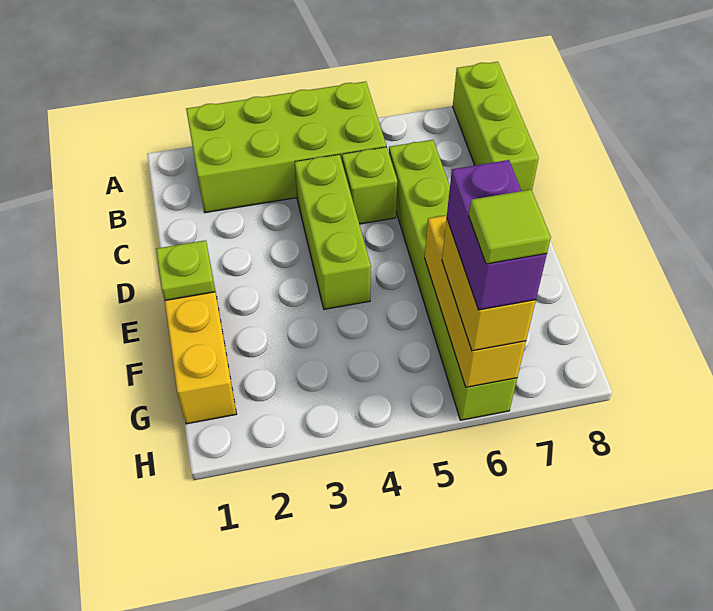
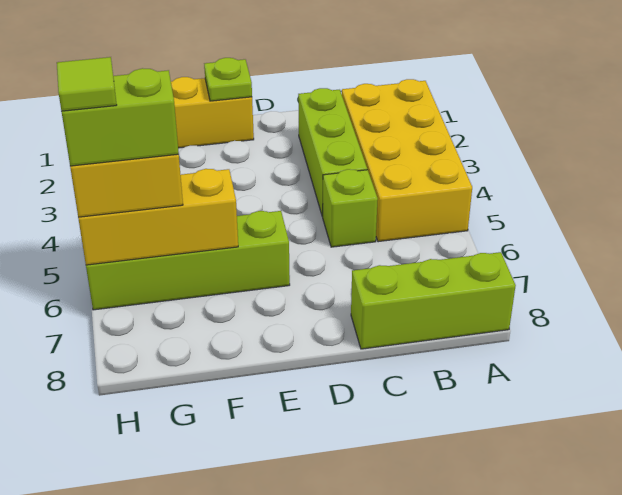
lime brick A2:B5 level 1 -> yellow brick A2:B5 level 1
lime brick C4:E4 level 1 -> lime brick C2:C4 level 1
lime brick C6:H6 level 1 -> lime brick E6:H6 level 1
purple brick G6:H6 level 4 -> lime brick G6:H6 level 4

